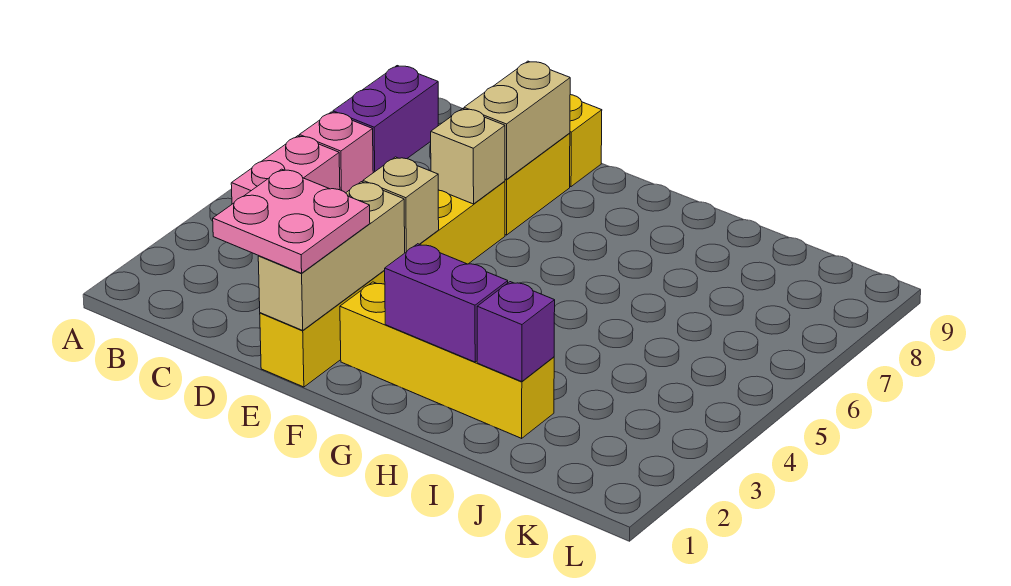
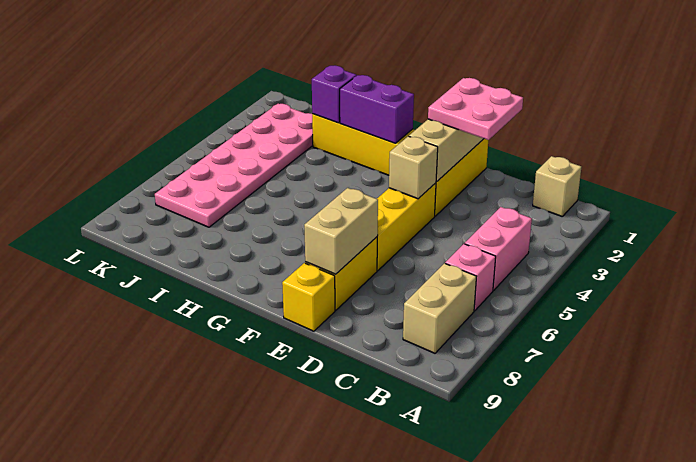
purple brick B7:B8 level 1 -> tan brick B7:B8 level 1
tan brick E6 level 2 -> tan brick B1 level 1
none -> pink plate J2:K7 level 1

